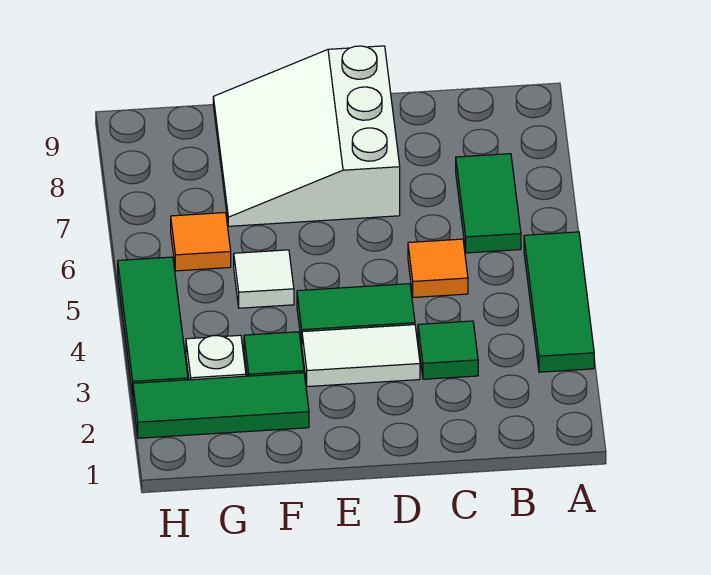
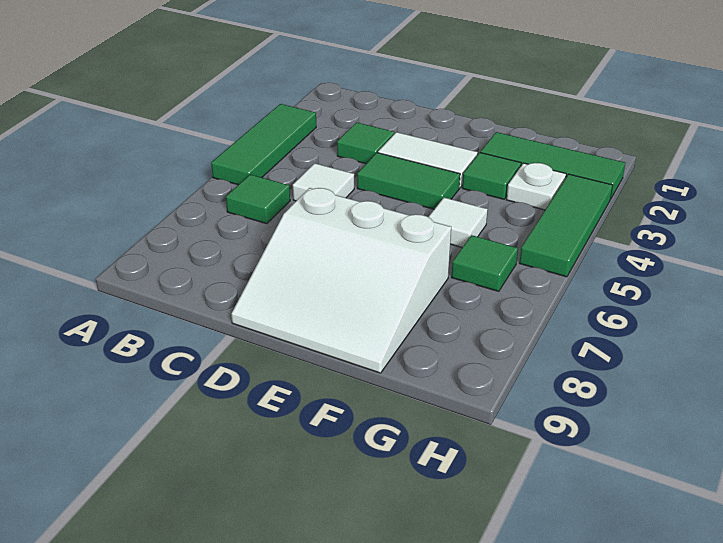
green tile B6:B7 level 1 -> green tile B6 level 1
orange tile C5 level 1 -> white tile C5 level 1
white slope D7:F9 level 1 top D -> white slope D7:F9 level 1 top 7
orange tile G6 level 1 -> green tile G6 level 1

